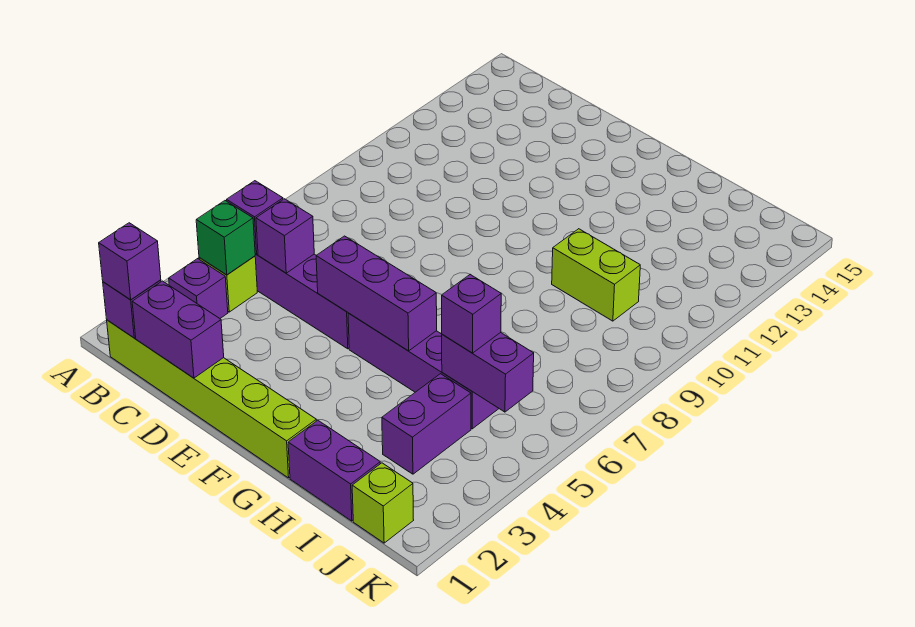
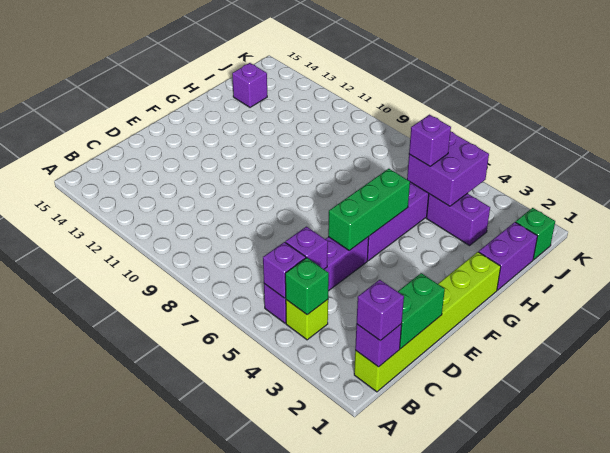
purple brick B3 level 1 -> purple brick I14 level 1
purple brick C1:D1 level 2 -> green brick C1:D1 level 2
purple brick E5:G5 level 2 -> green brick E5:G5 level 2
lime brick H10:I10 level 1 -> none
purple brick I5:J5 level 2 -> purple brick I4:J5 level 2
lime brick J1 level 1 -> green brick J1 level 1

